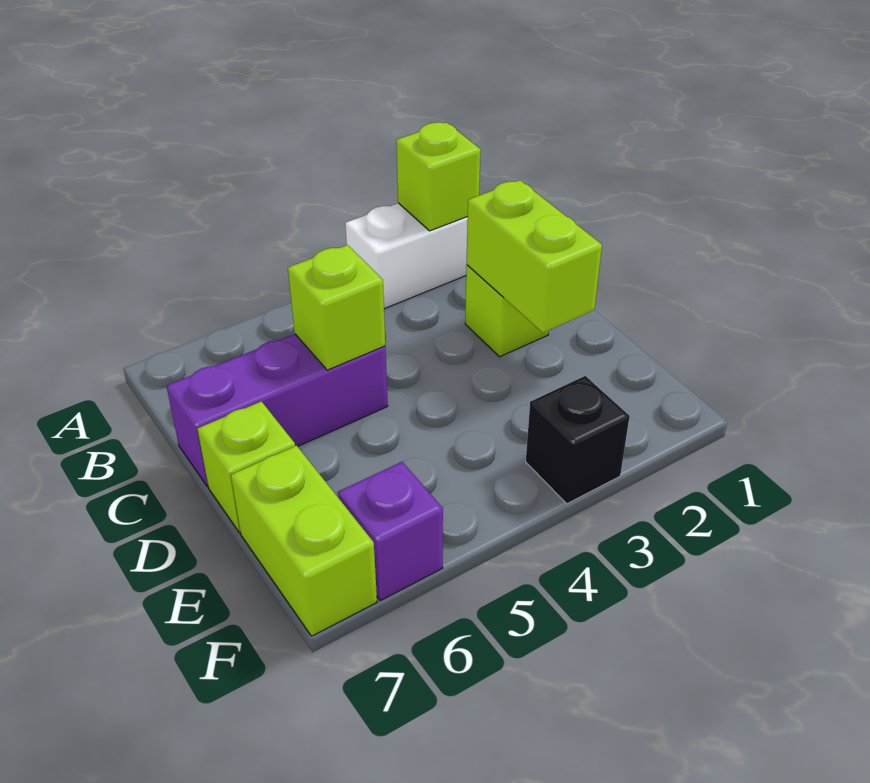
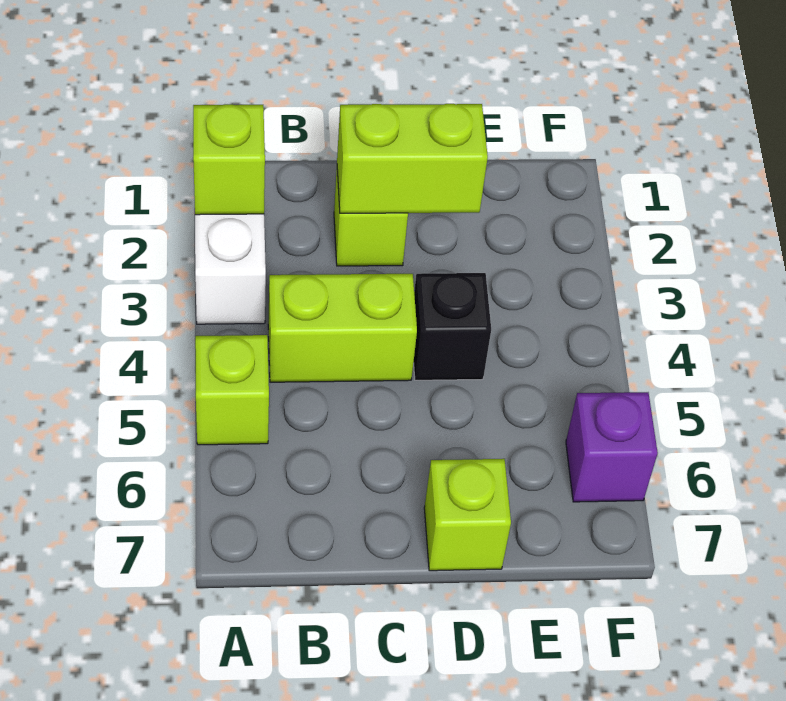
purple brick C5:C7 level 1 -> none
lime brick C5 level 2 -> lime brick A5 level 1
lime brick E7:F7 level 1 -> lime brick B4:C4 level 1
black brick F3 level 1 -> black brick D4 level 1

